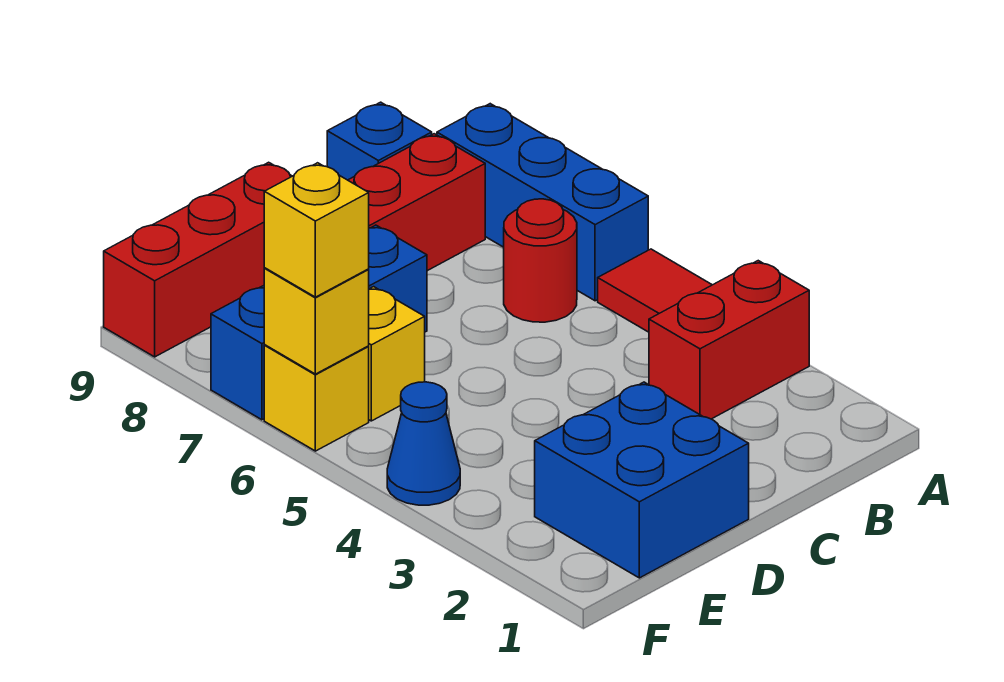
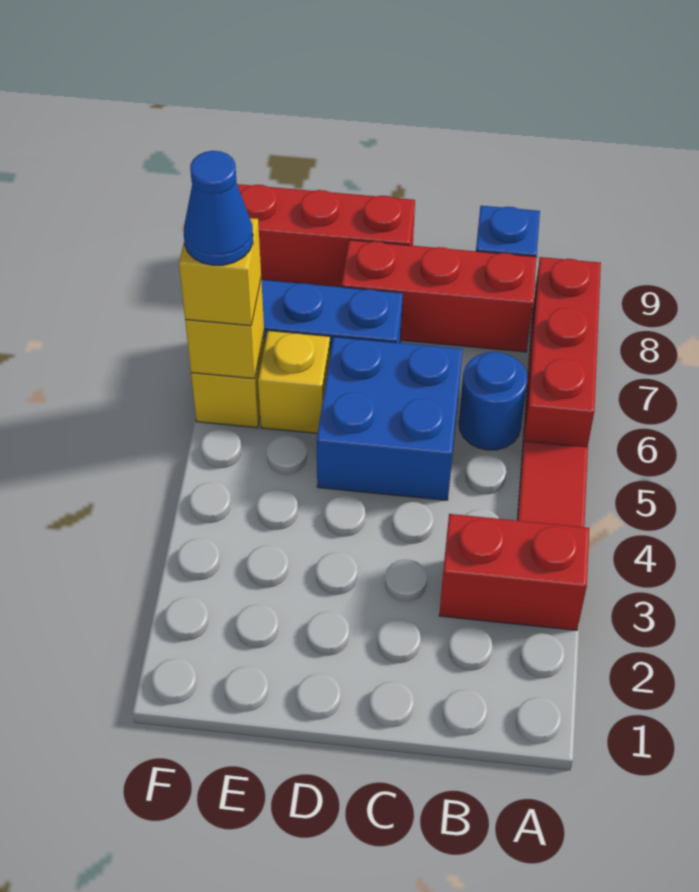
blue brick A6:A8 level 1 -> red brick A6:A8 level 1
red round brick B6 level 1 -> blue round brick B6 level 1
blue brick D1:E2 level 1 -> blue brick C5:D6 level 1
blue cone F4 level 1 -> blue cone F6 level 4

